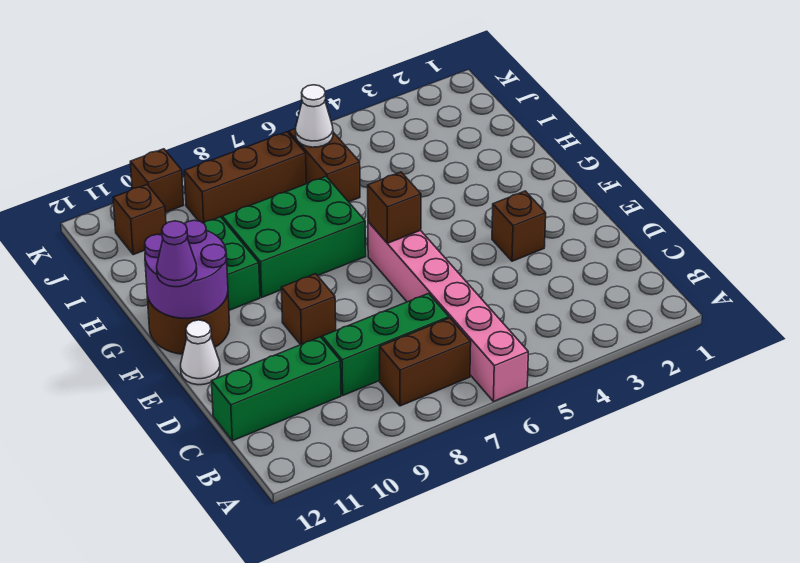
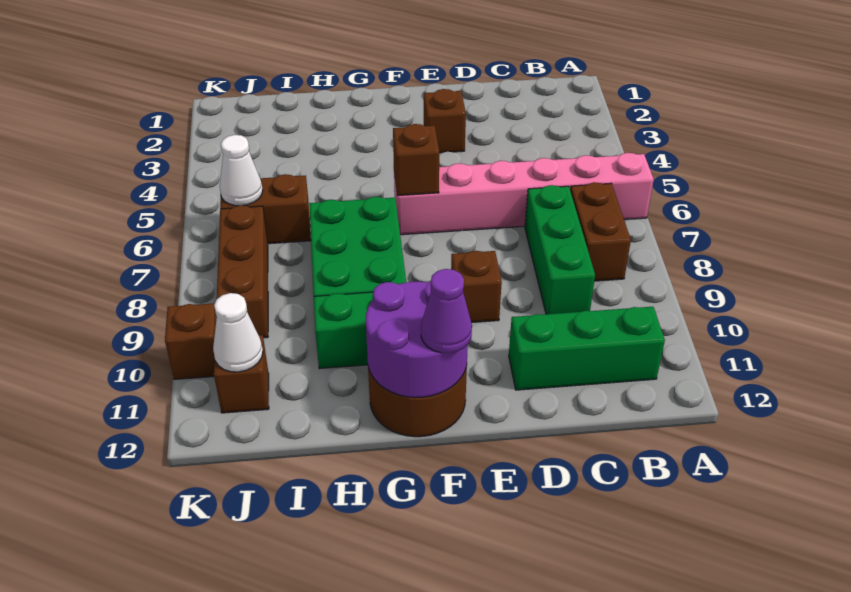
green brick C10:C12 level 1 -> green brick B11:D11 level 1
white cone E12 level 1 -> white cone J11 level 2

